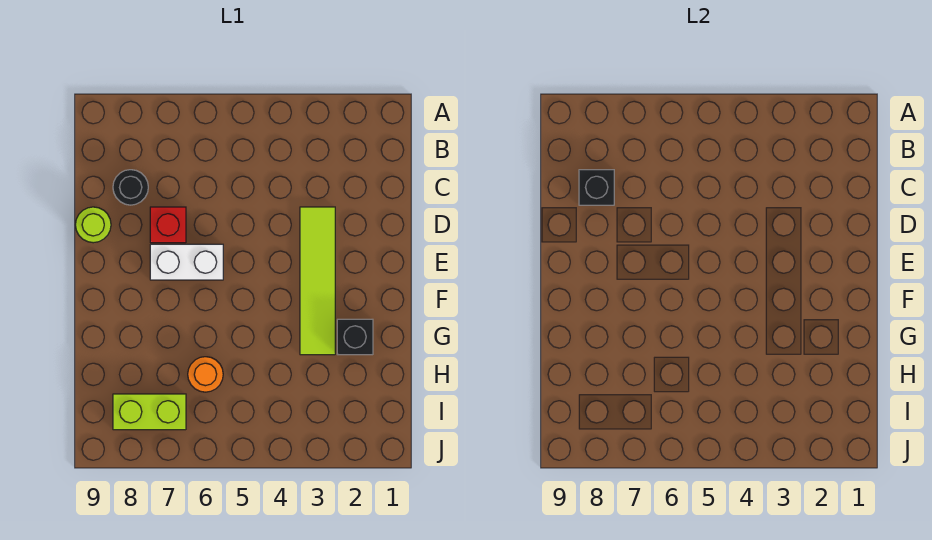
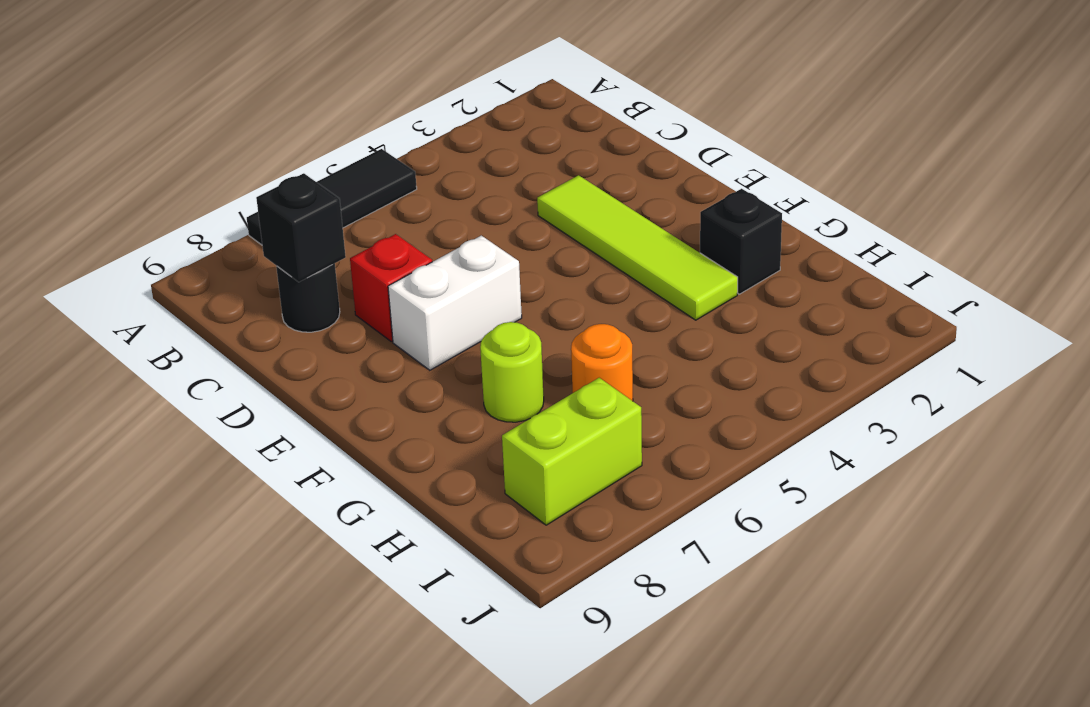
none -> black tile A5:A7 level 1
lime round brick D9 level 1 -> lime round brick G7 level 1

